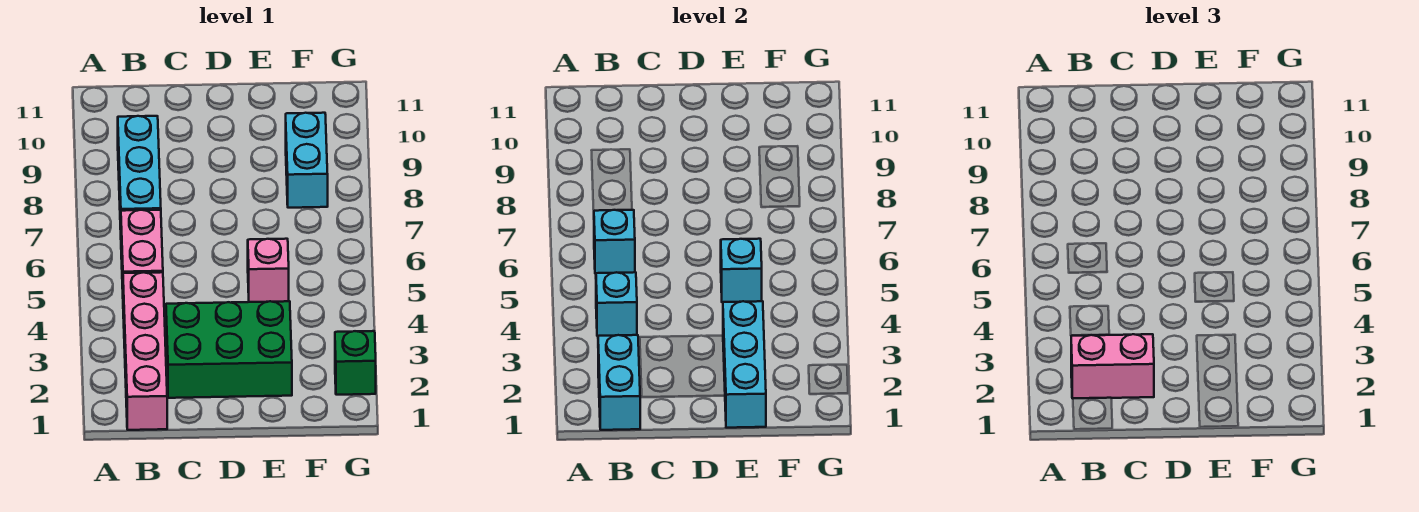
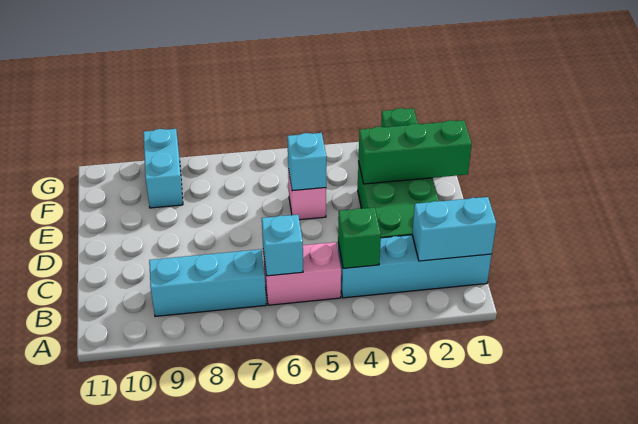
pink brick B1:B4 level 1 -> cyan brick B1:B4 level 1
pink brick B2:C2 level 3 -> none
cyan brick B4 level 2 -> green brick B4 level 2
cyan brick E1:E3 level 2 -> green brick E1:E3 level 2
cyan brick F8:F9 level 1 -> cyan brick F9:G9 level 1

